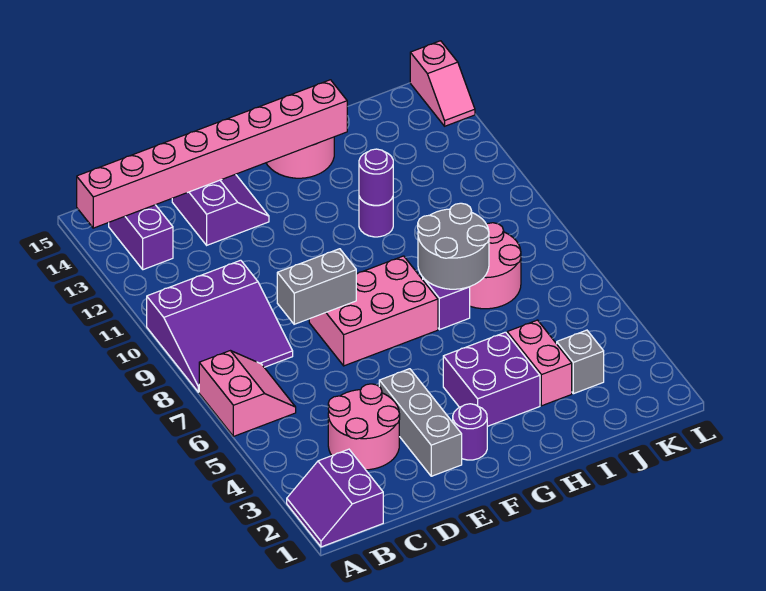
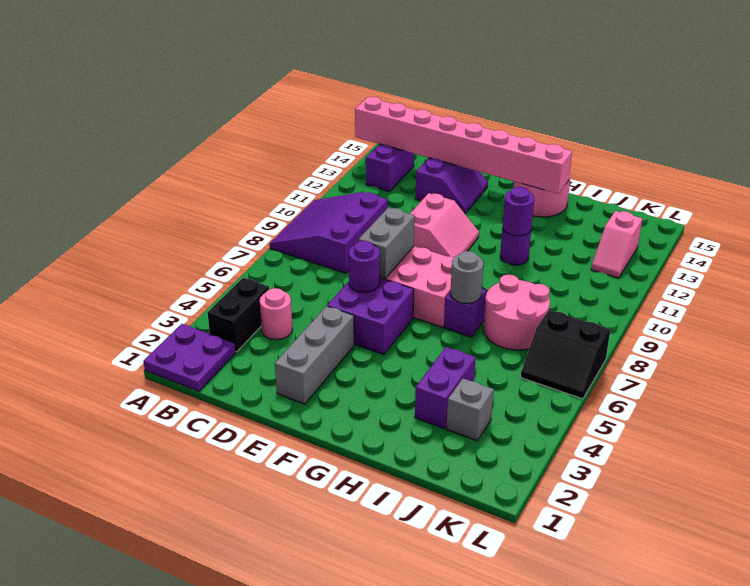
purple slope A1:B2 level 1 top B -> purple plate A1:B2 level 1
pink slope A6:B7 level 1 top A -> pink slope E10:F11 level 1 top E
purple slope A8:C10 level 1 top 10 -> purple slope A8:C10 level 1 top C
none -> black brick B3:B4 level 1
pink round brick C3:D4 level 1 -> pink round brick C4 level 1
grey brick D8:E8 level 2 -> grey brick E7:E8 level 2
purple round brick F2 level 1 -> purple round brick E6 level 2
purple brick G3:H4 level 1 -> purple brick E5:F6 level 1
grey round brick H7:I8 level 2 -> grey round brick H7 level 2
pink brick I3:I4 level 1 -> purple brick I3:I4 level 1
none -> black slope K6:L7 level 1 top 7
pink slope L14:L15 level 1 top 15 -> pink slope K12:K13 level 1 top 13

